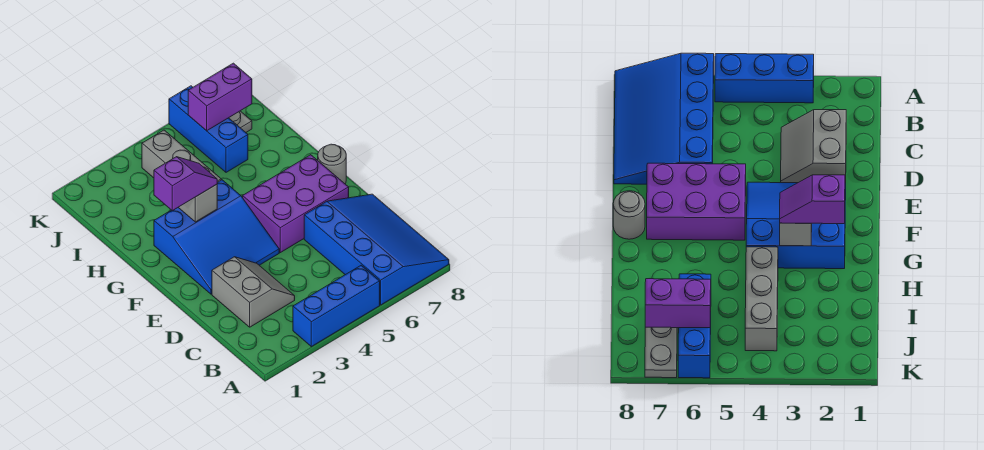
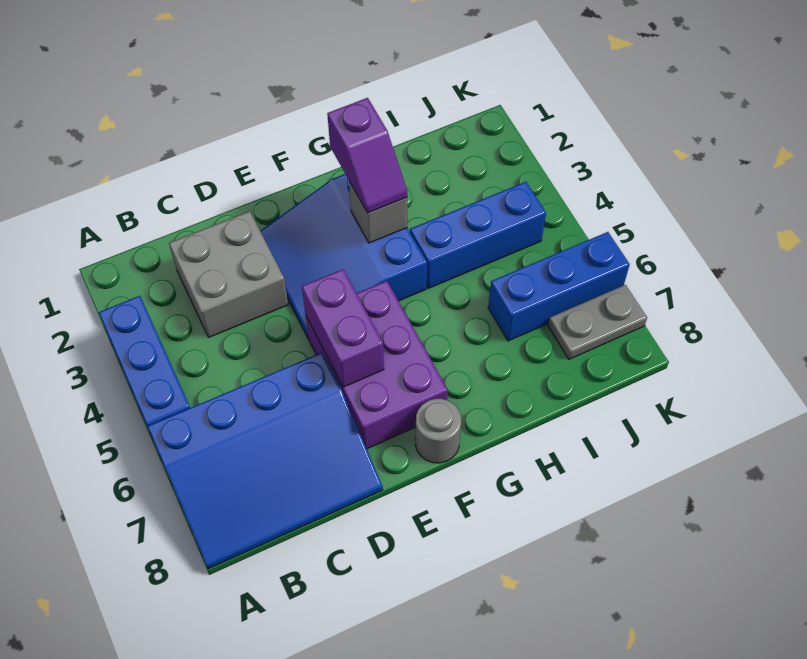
grey slope C2:D3 level 1 top 2 -> grey brick C2:D3 level 1
grey brick H4:J4 level 1 -> blue brick H4:J4 level 1
purple brick J6:J7 level 2 -> purple brick E5:E6 level 2

